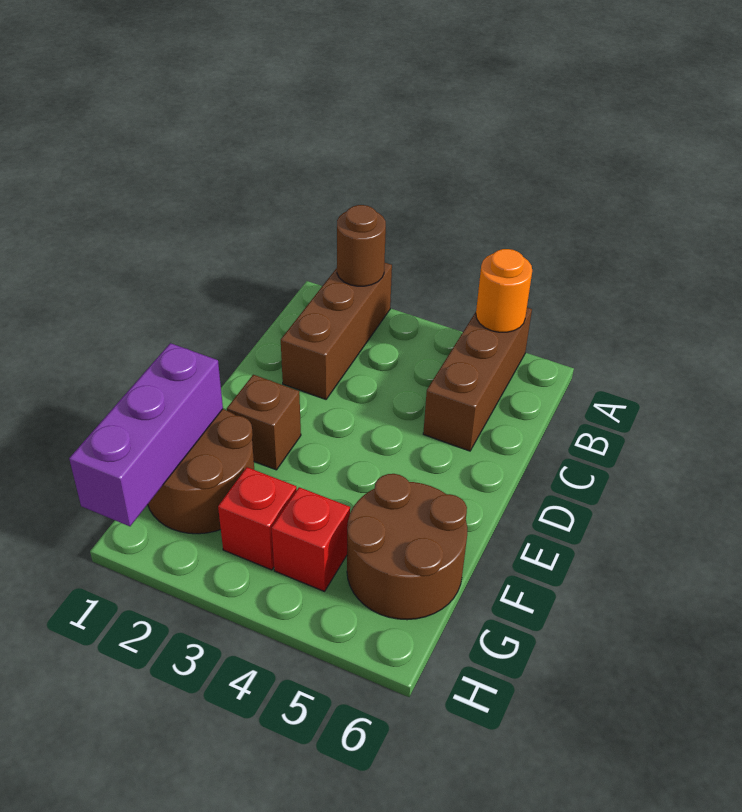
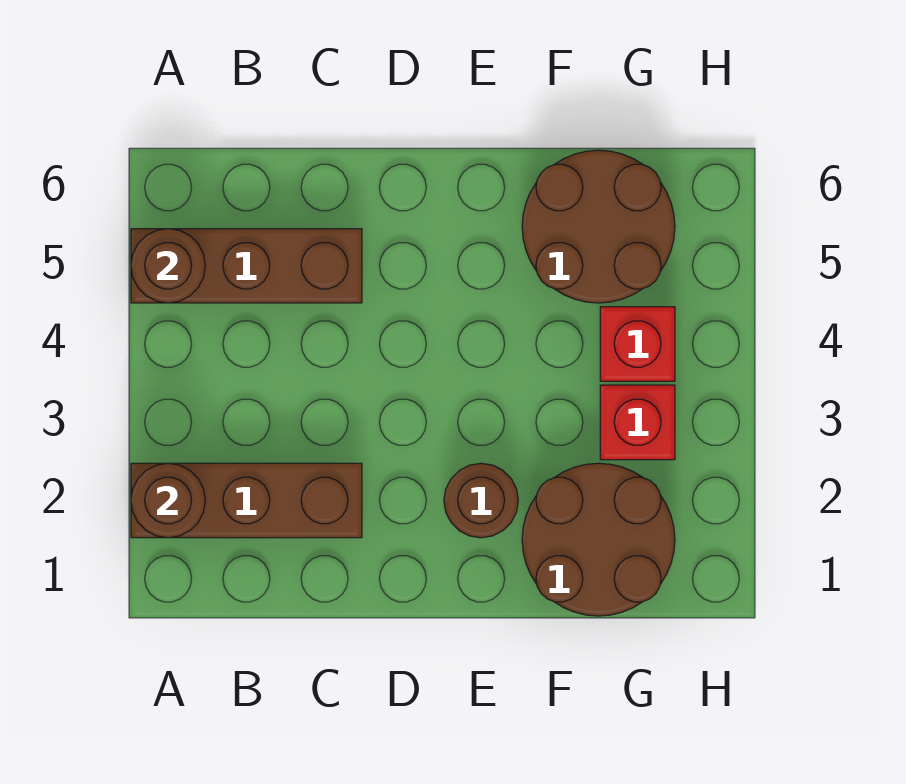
orange round brick A5 level 2 -> brown round brick A5 level 2
brown brick E2 level 1 -> brown round brick E2 level 1
purple brick F1:H1 level 2 -> none

